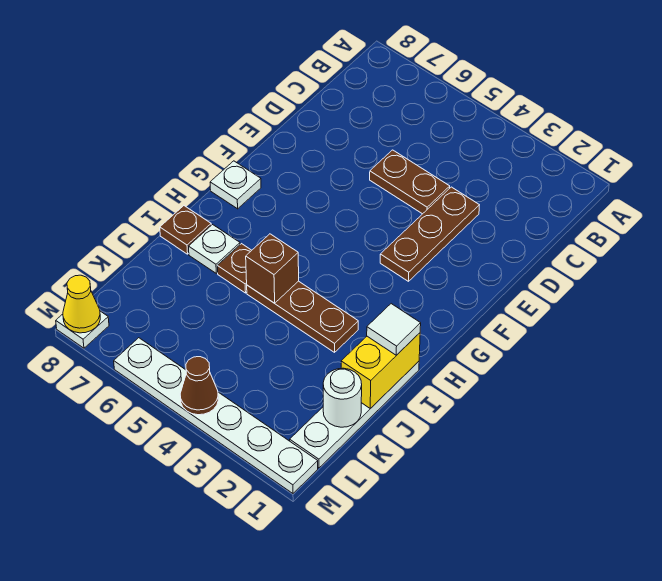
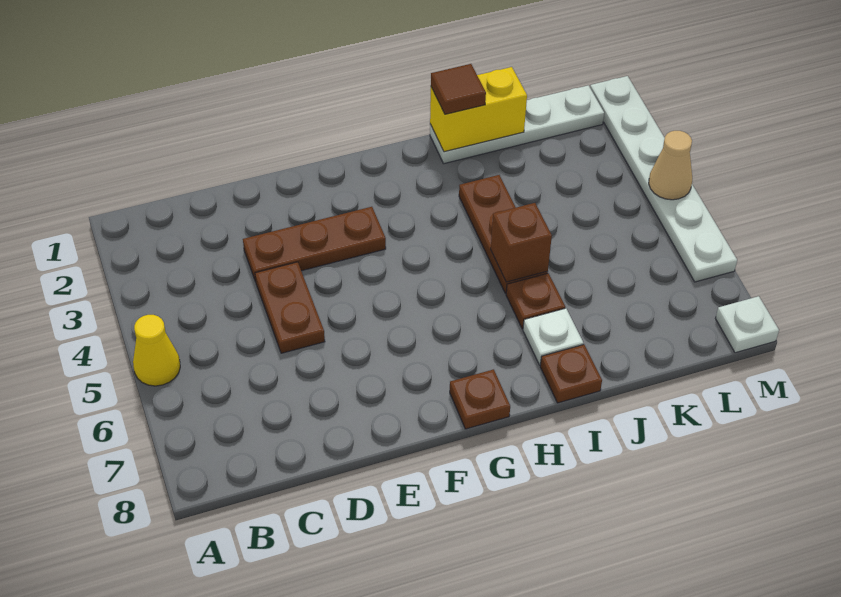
white plate G8 level 1 -> brown plate G8 level 1
white tile I1 level 3 -> brown tile I1 level 3
white round brick K1 level 2 -> none
brown cone M4 level 2 -> tan cone M4 level 2
yellow cone M8 level 2 -> yellow cone A5 level 1

